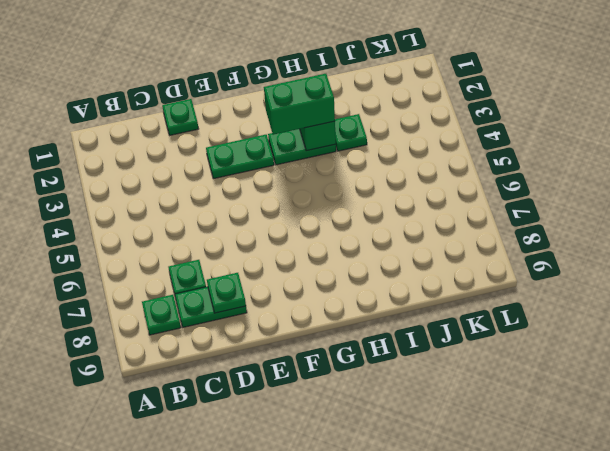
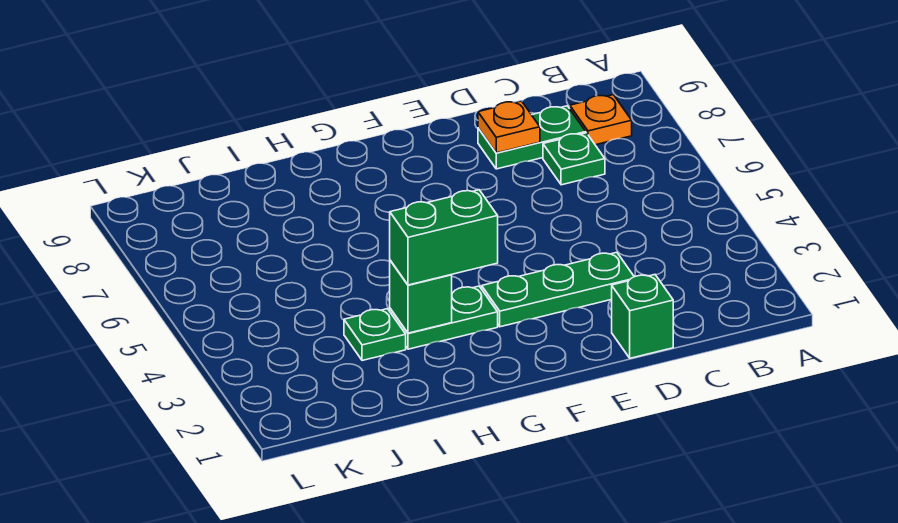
green plate B8 level 1 -> orange plate B8 level 1
green plate D1 level 1 -> green brick D1 level 1
green plate D8 level 2 -> orange plate D8 level 2
green plate E3:F3 level 1 -> green plate D3:F3 level 1

